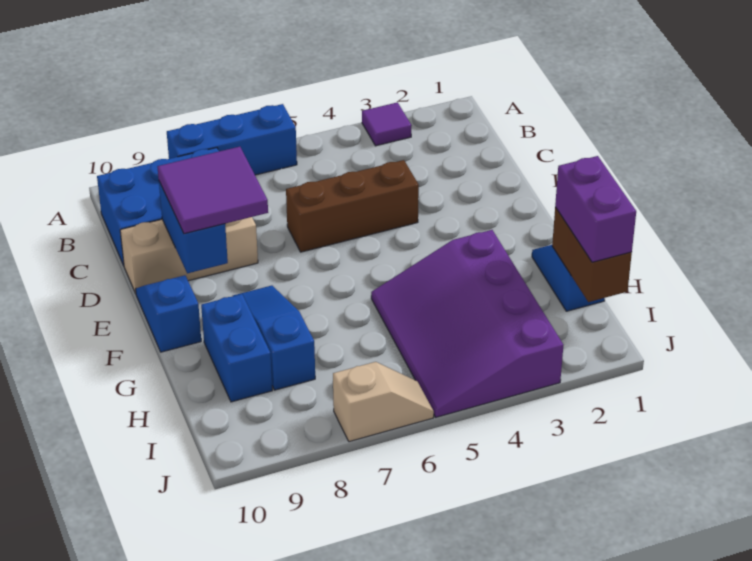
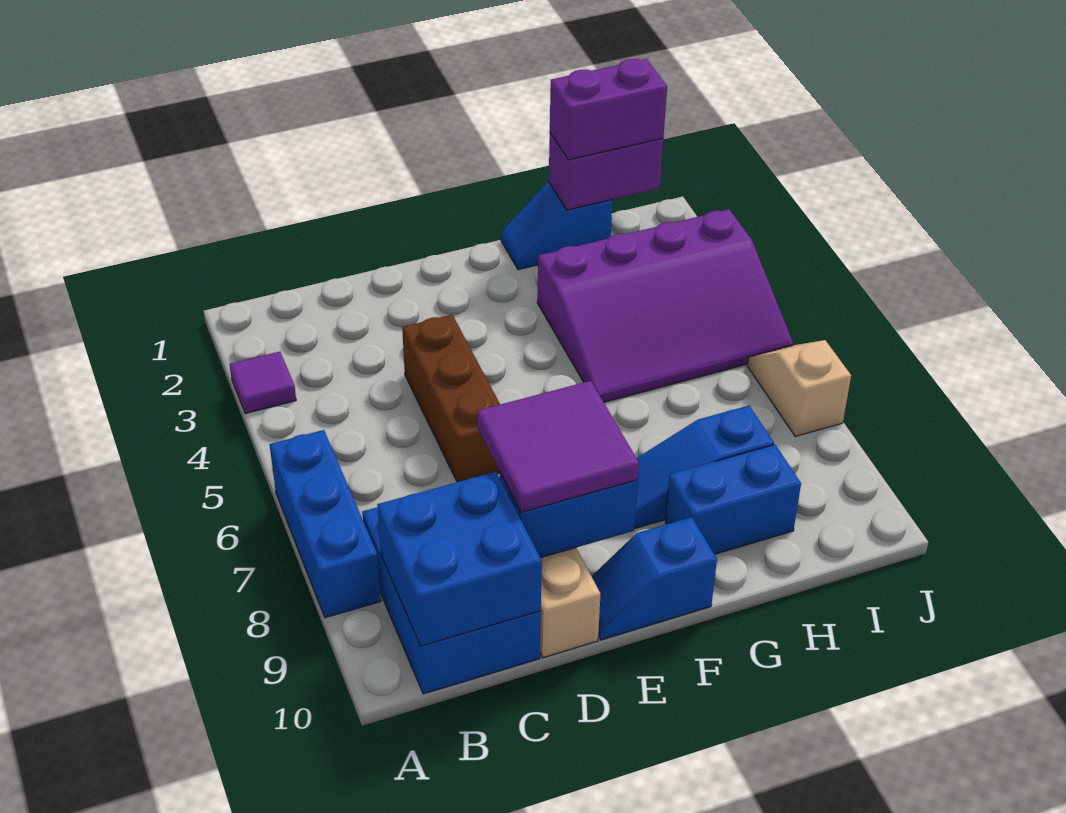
none -> blue brick B9:C10 level 2
brown brick H1:I1 level 2 -> purple brick H1:I1 level 2

